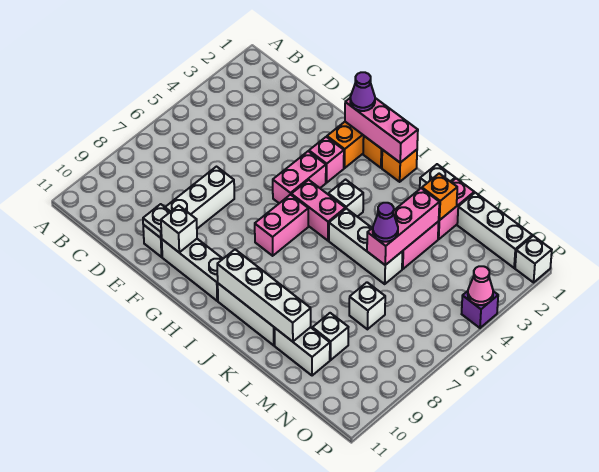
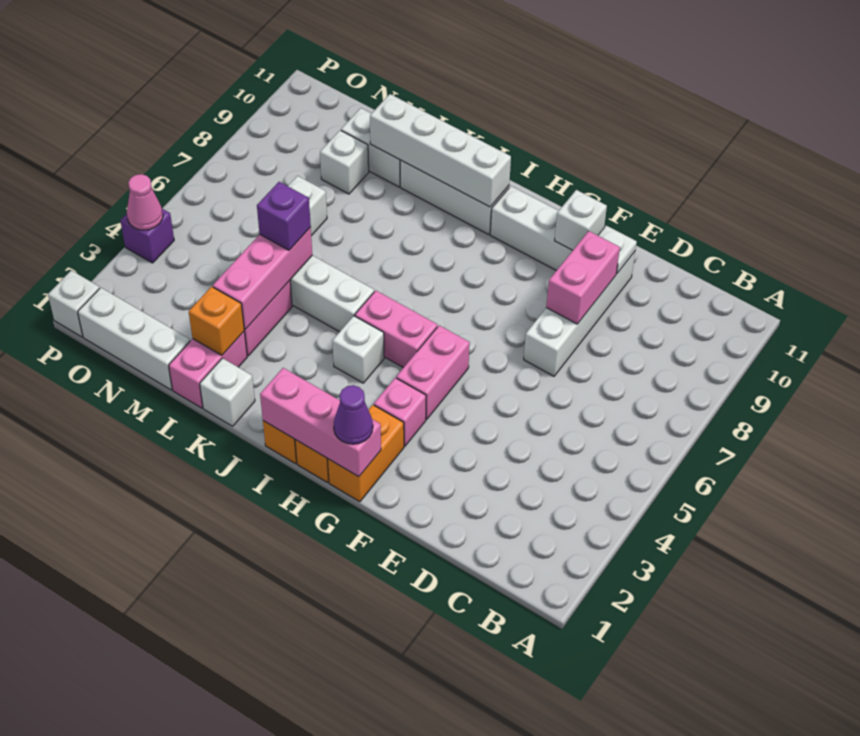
pink brick H6:H7 level 1 -> pink brick E8:E9 level 2
purple cone L5 level 3 -> purple brick L5 level 3

